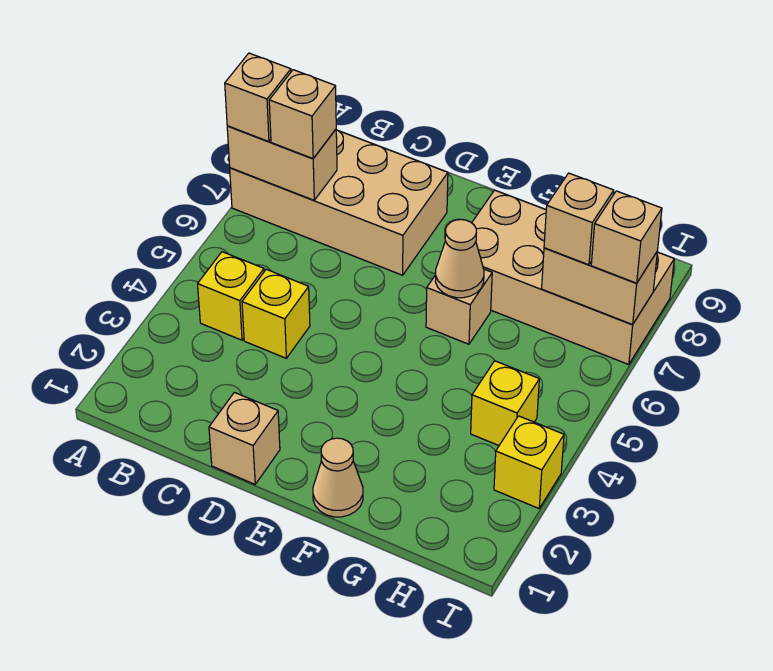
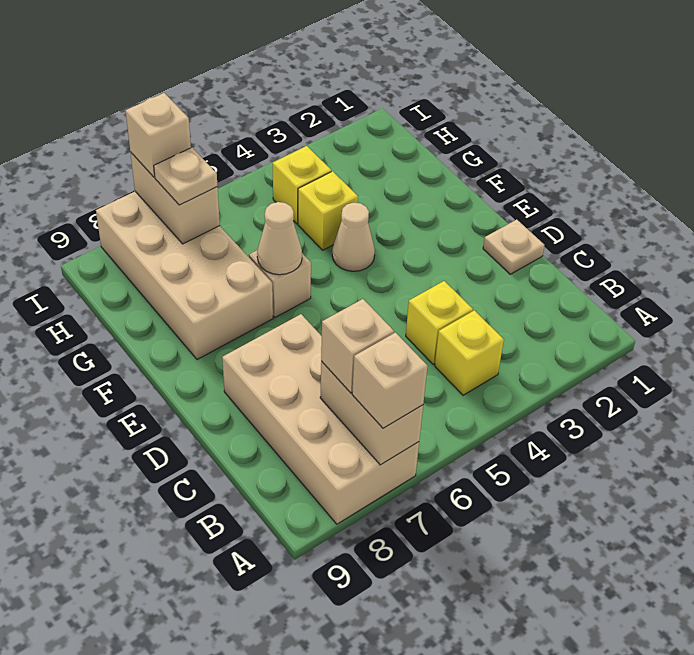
tan brick D1 level 1 -> tan plate D1 level 1
tan cone F1 level 1 -> tan cone F4 level 1
tan brick H7 level 3 -> tan plate H7 level 3
yellow brick I3 level 1 -> yellow brick G4 level 1

